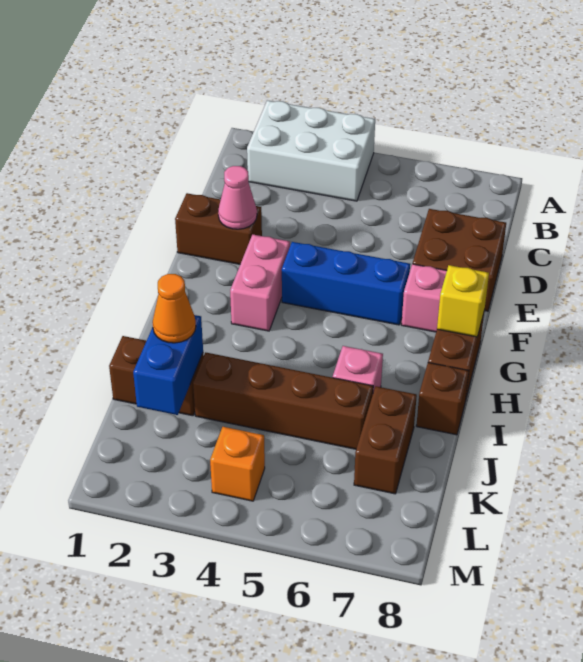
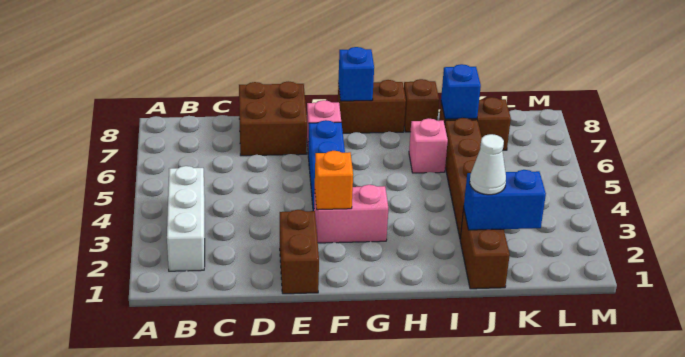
white brick A2:B4 level 1 -> white brick B2:B4 level 1
pink cone E2 level 2 -> none
yellow brick G8 level 2 -> blue brick G8 level 2
orange cone J2 level 3 -> white cone J2 level 3
none -> blue brick J7 level 2
orange brick L4 level 1 -> orange brick F3 level 2

